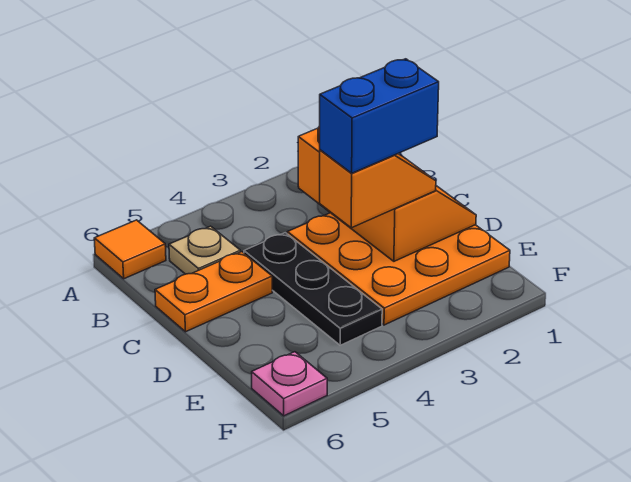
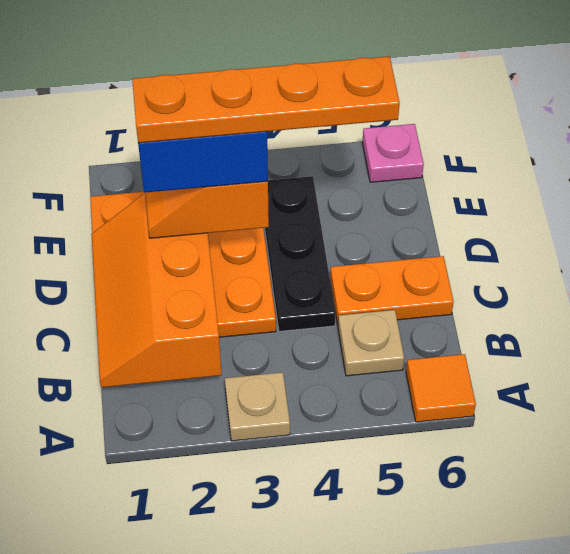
none -> tan plate A3 level 1
none -> orange plate D2:D5 level 5

